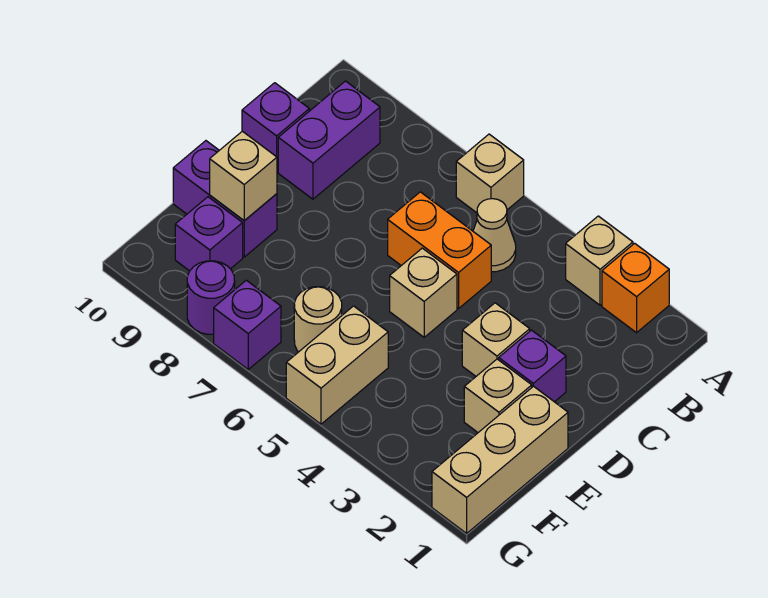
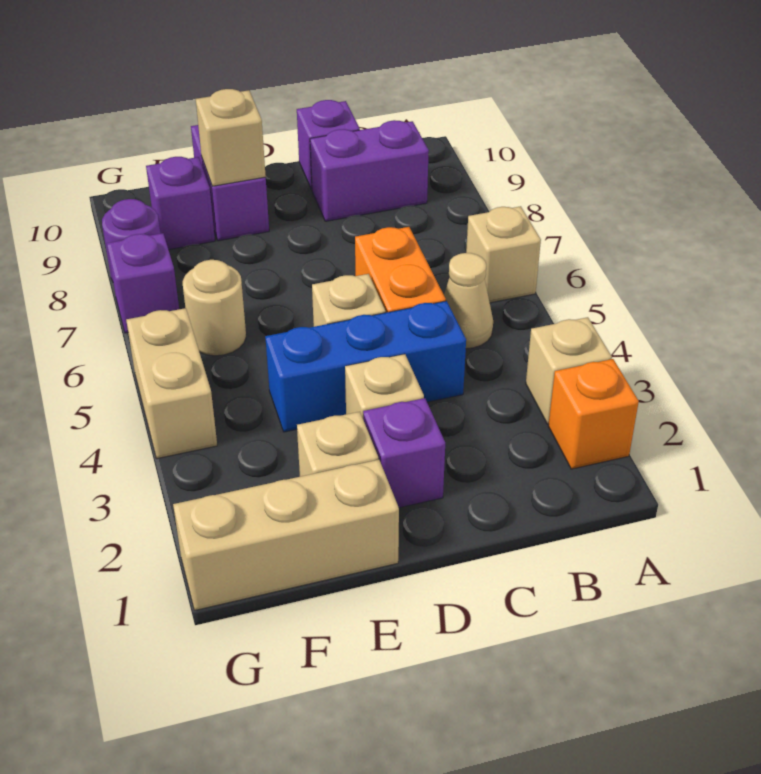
none -> blue brick C4:E4 level 1
tan brick F5:G5 level 1 -> tan brick G4:G5 level 1

